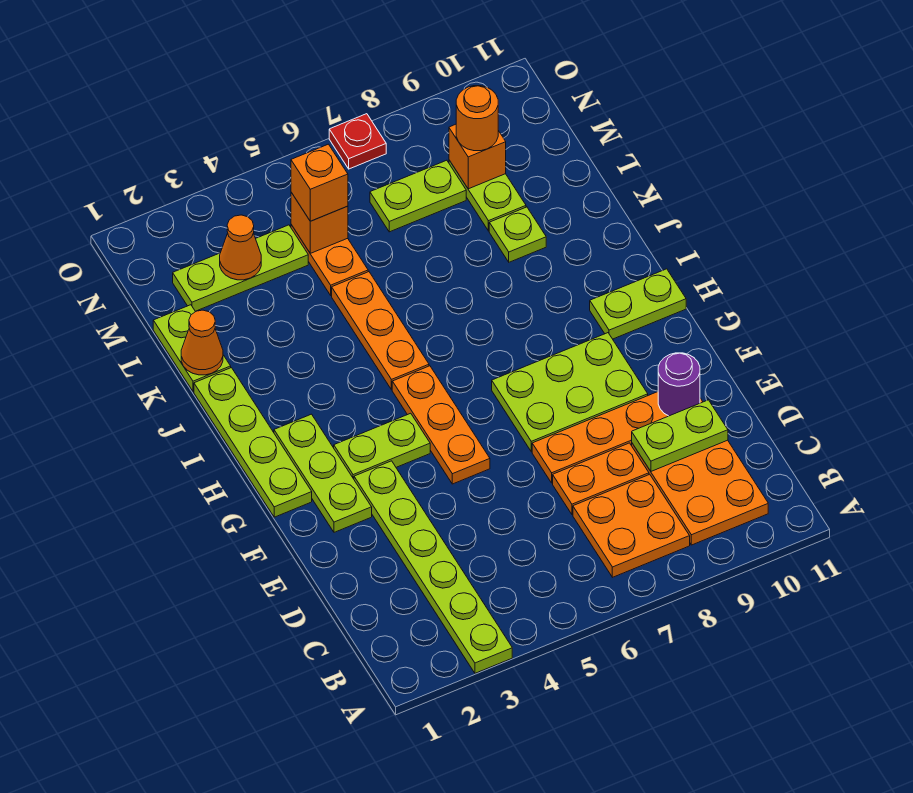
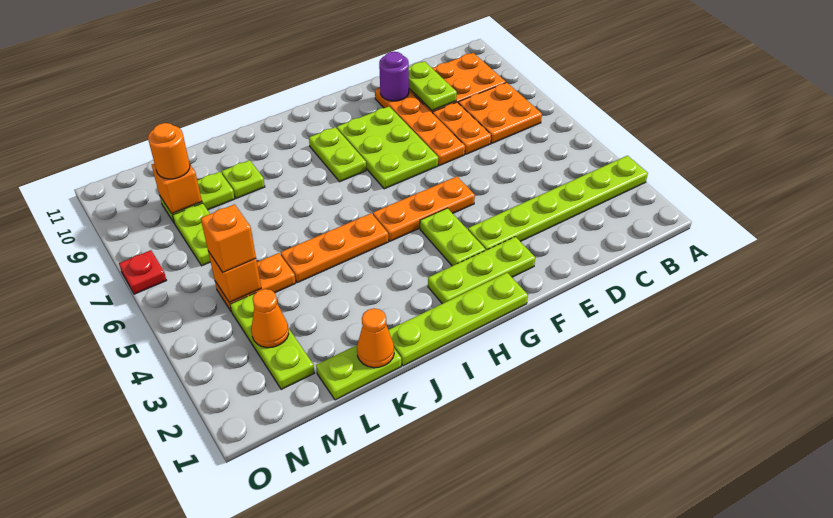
lime plate H10:H11 level 1 -> lime plate H8:H9 level 1

